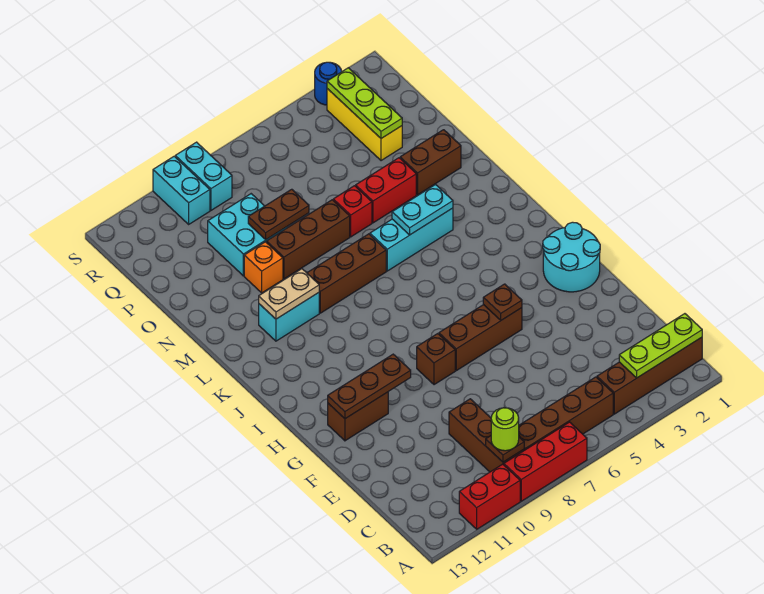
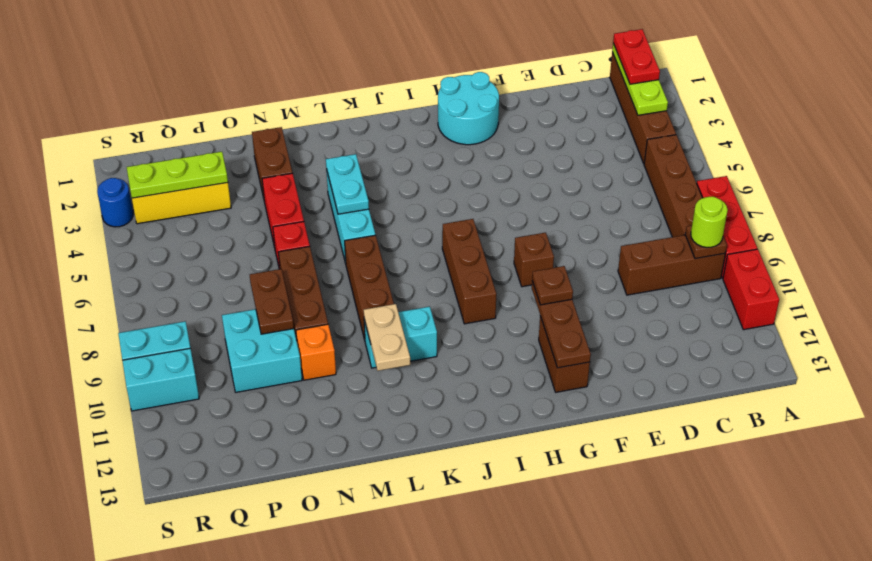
none -> red plate B1:B2 level 3
brown brick G5:G7 level 1 -> brown brick I7:I9 level 1
brown plate G5 level 2 -> brown plate G10 level 3
cyan brick L10:L11 level 1 -> cyan brick K10:L10 level 1

